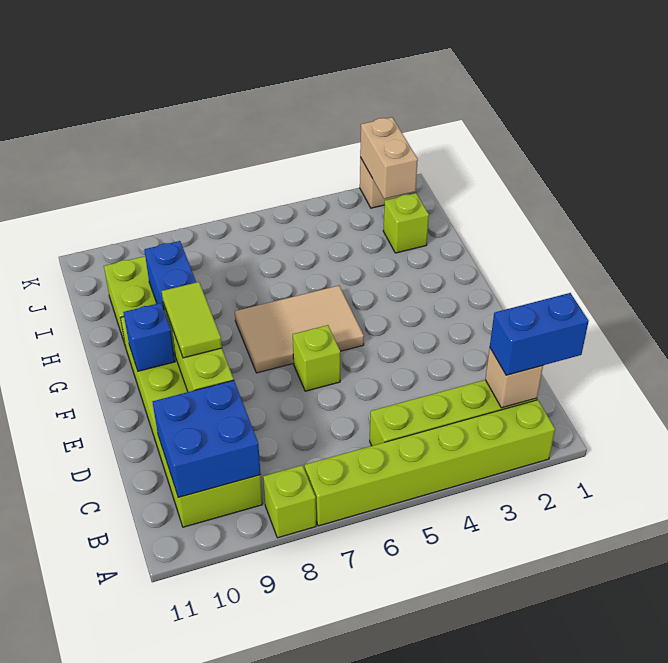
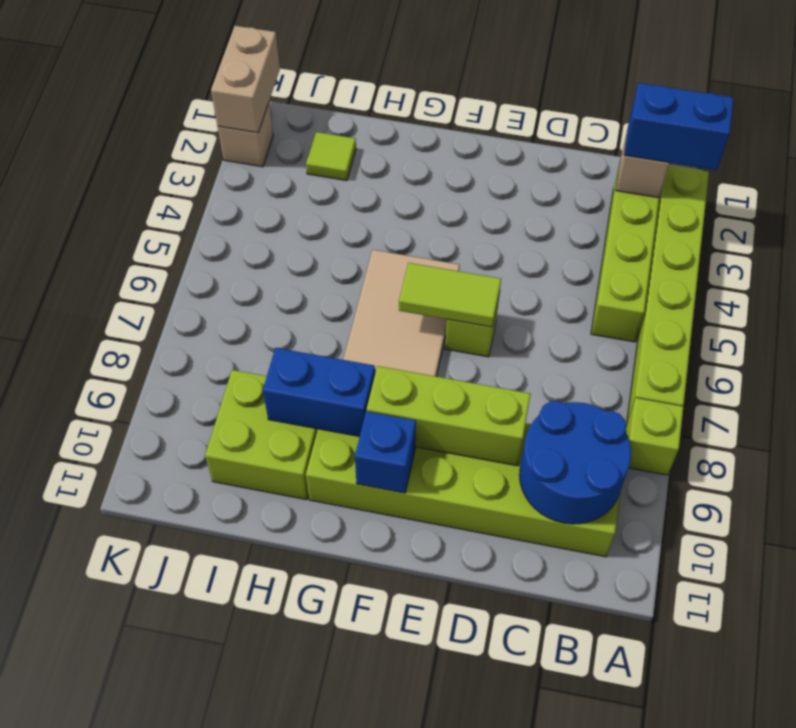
blue brick B1:B2 level 3 -> blue brick A2:B2 level 3
blue brick B9:C10 level 2 -> blue round brick B9:C10 level 2
lime tile E9:F9 level 3 -> lime tile E6:F6 level 2
lime brick I2 level 1 -> lime tile I2 level 1
tan brick J2:K2 level 2 -> tan brick K1:K2 level 2

